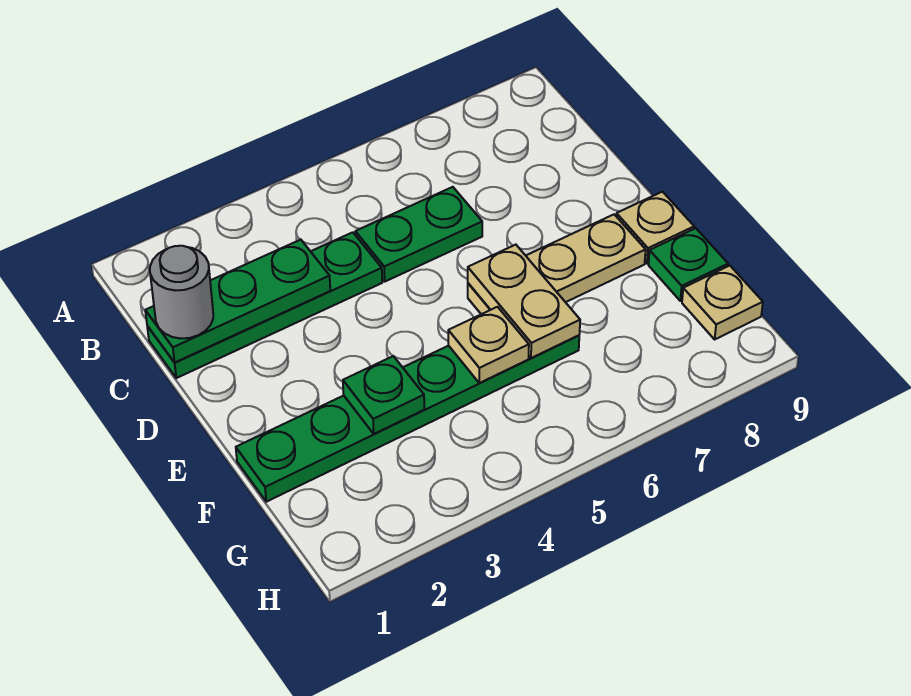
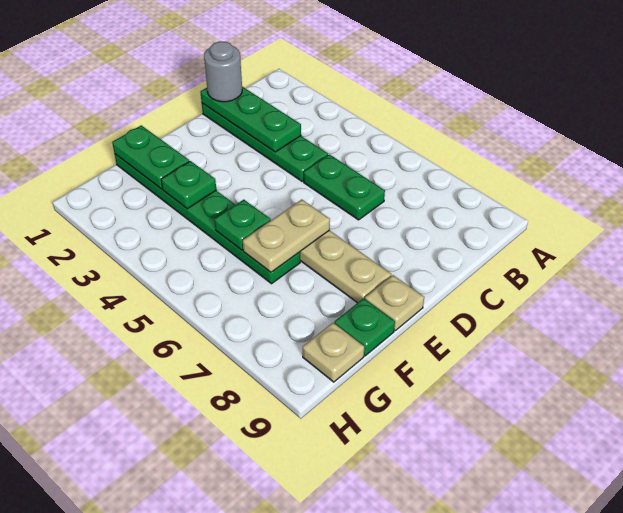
none -> green plate F1:F2 level 2
tan plate F5 level 2 -> green plate F5 level 2

